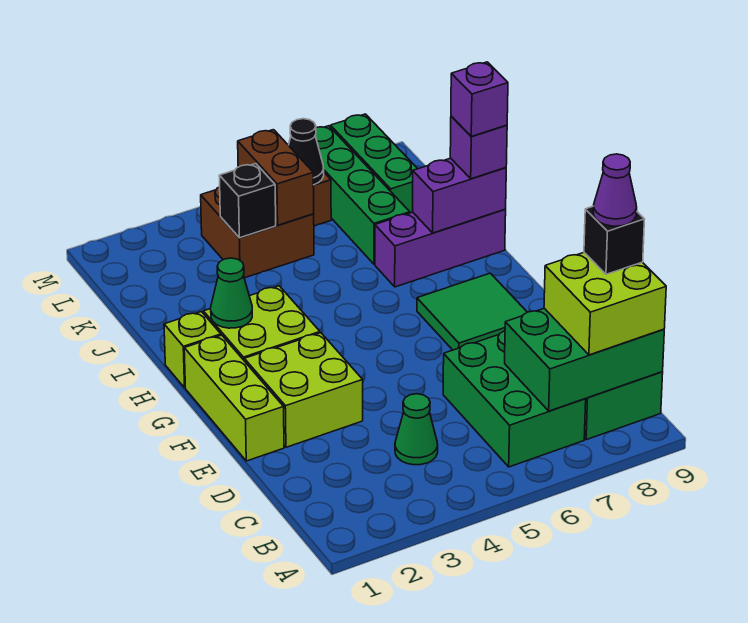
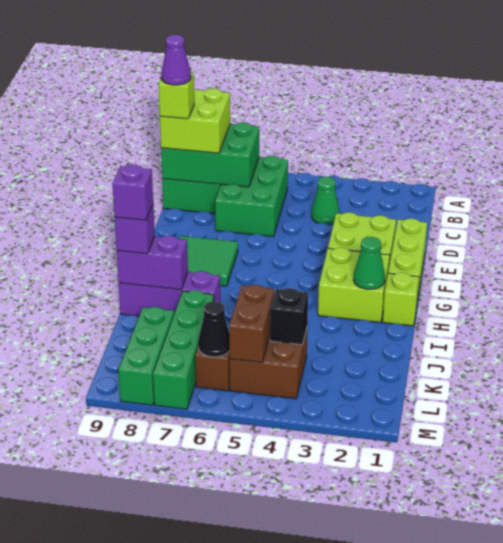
black brick C9 level 4 -> lime brick C9 level 4

